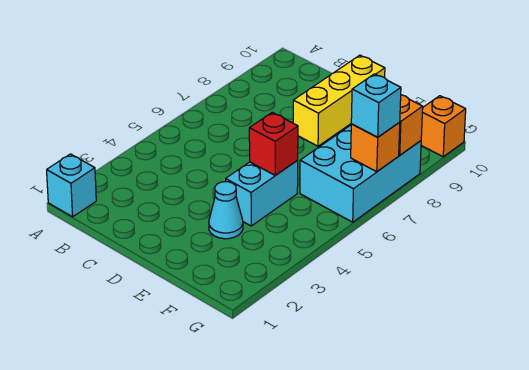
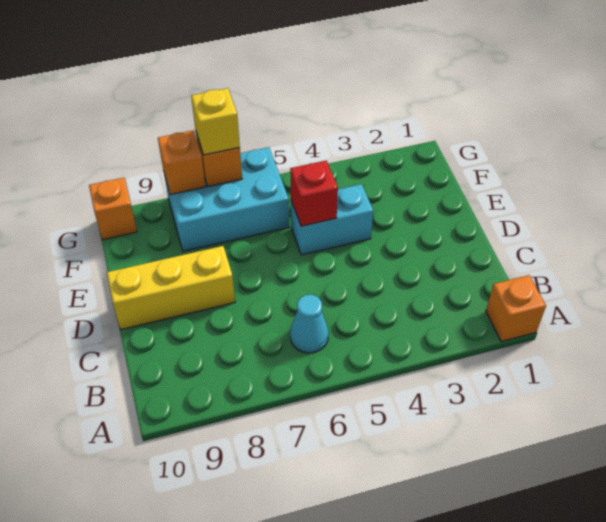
cyan brick A1 level 1 -> orange brick A1 level 1
cyan cone E3 level 1 -> cyan cone B6 level 1
cyan brick G7 level 3 -> yellow brick G7 level 3

